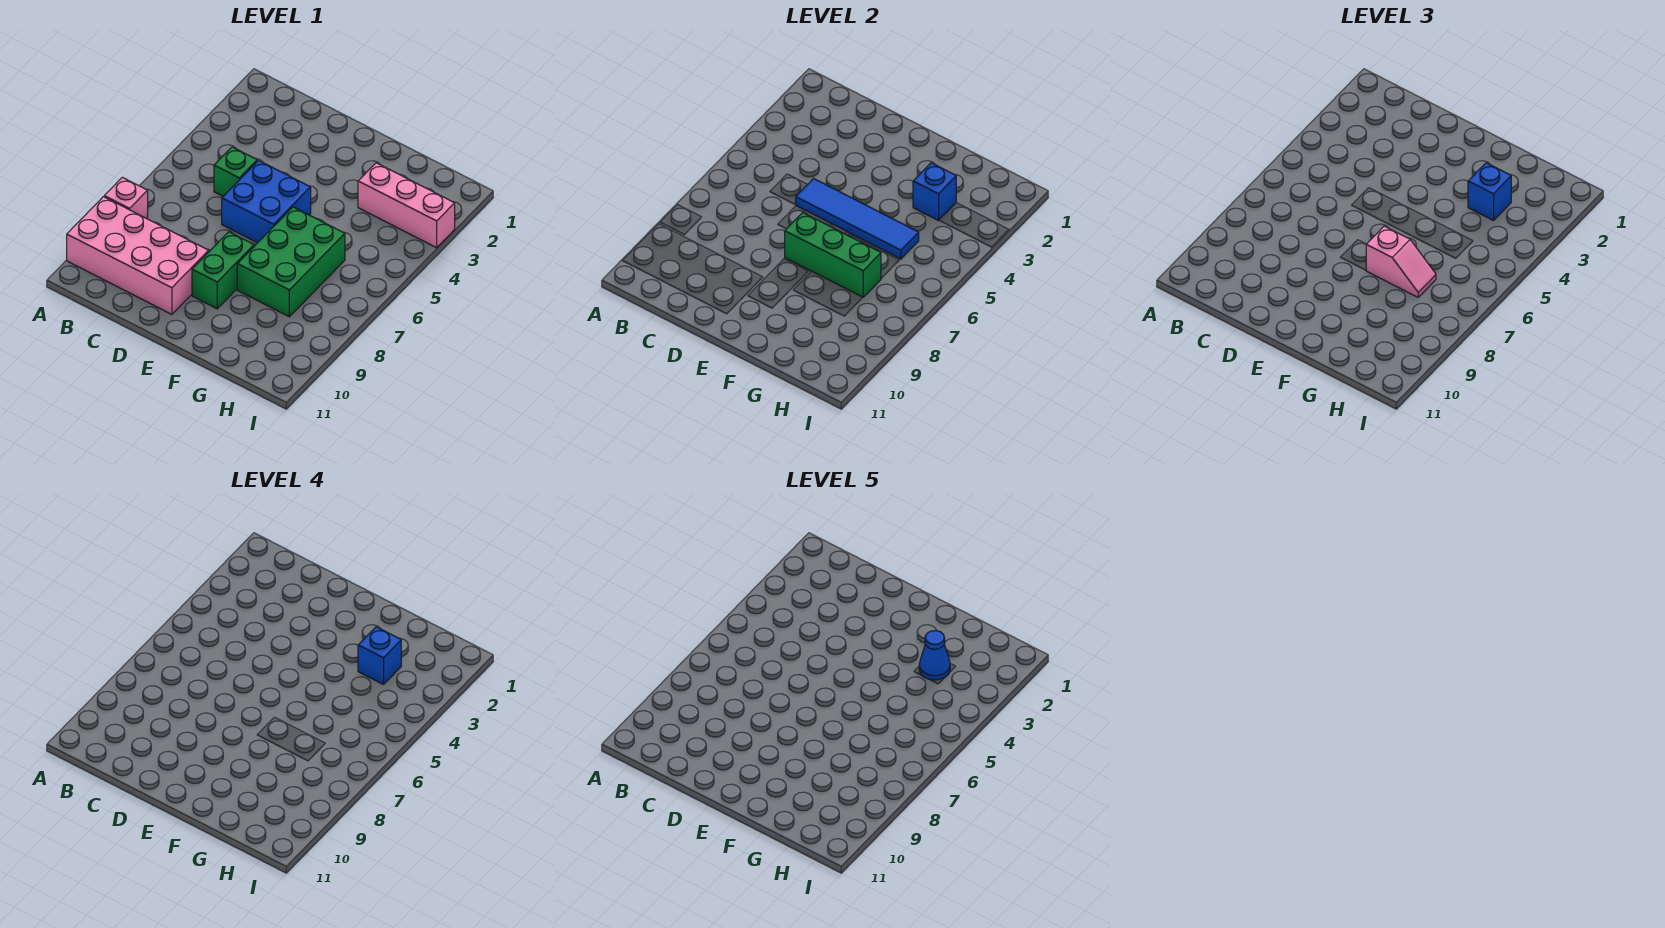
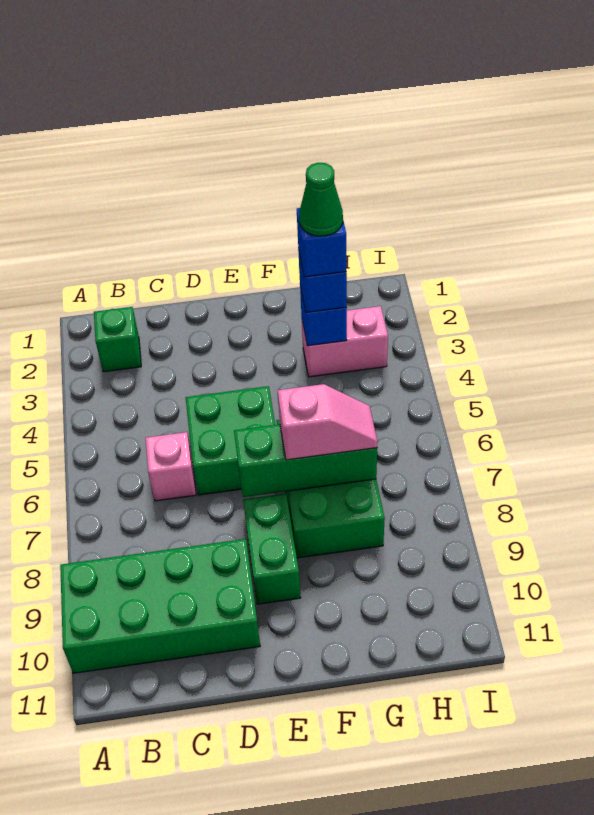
pink brick A8 level 1 -> pink brick C6 level 1
pink brick A9:D10 level 1 -> green brick A9:D10 level 1
green brick C5 level 1 -> green brick B2 level 1
blue brick D5:E6 level 1 -> green brick D5:E6 level 1
blue tile D5:G5 level 2 -> none
pink brick G3:I3 level 1 -> pink brick G3:H3 level 1
blue cone G3 level 5 -> green cone G3 level 5

